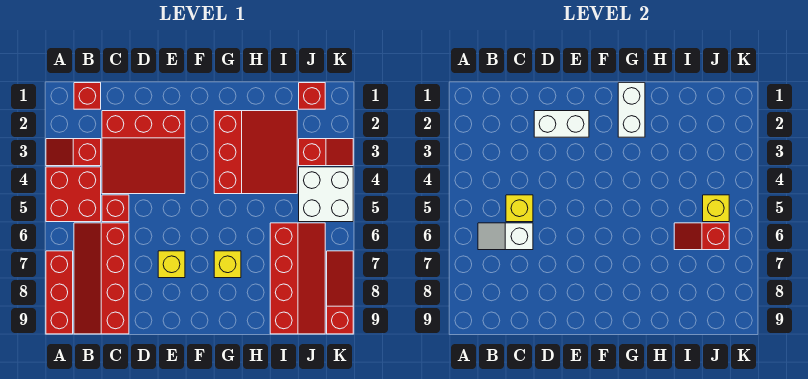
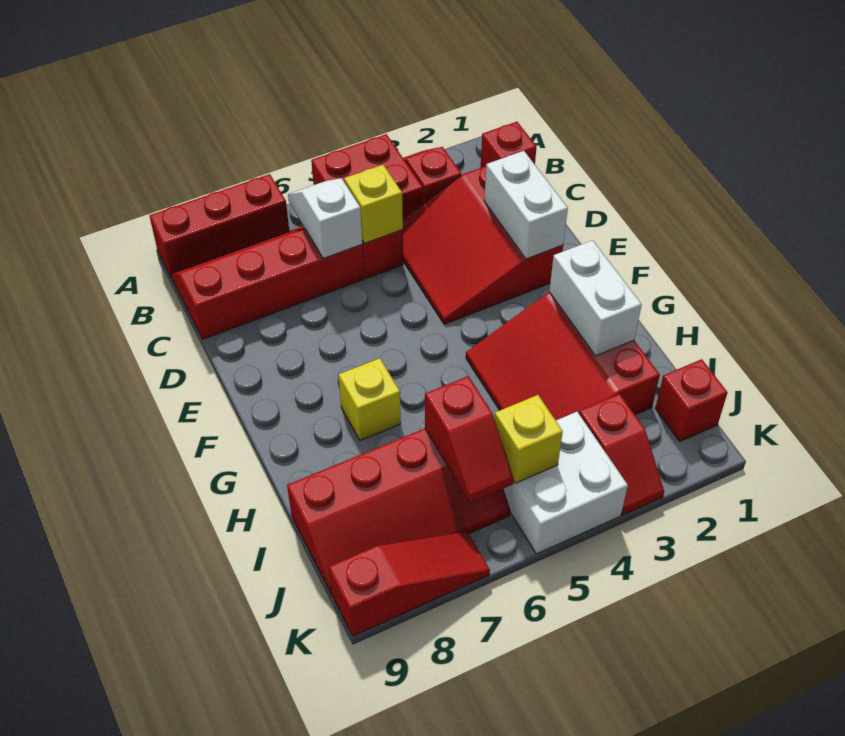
yellow brick E7 level 1 -> none
white brick G1:G2 level 2 -> white brick G2:H2 level 2
red slope G2:I4 level 1 top G -> red slope G2:I4 level 1 top 2
red slope I6:J6 level 2 top J -> red slope I6:J6 level 2 top I

